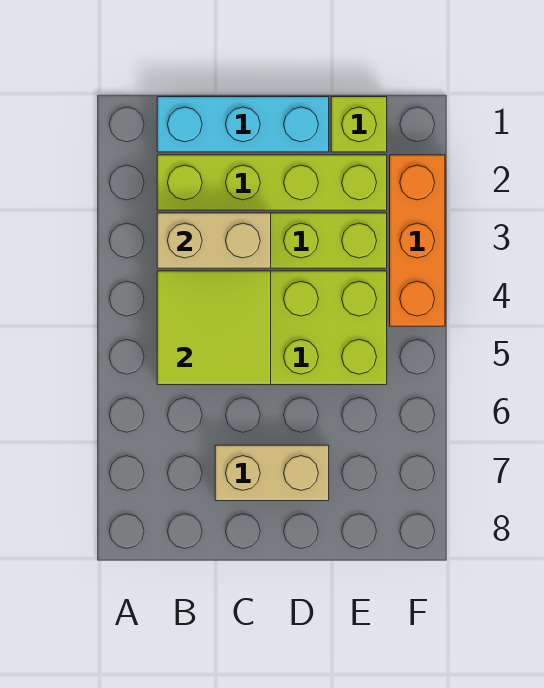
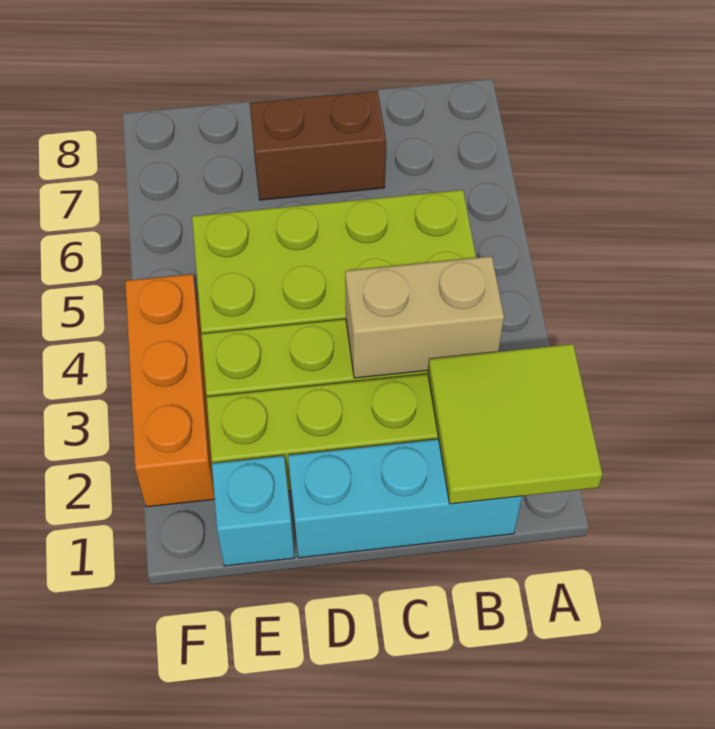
lime tile B4:C5 level 2 -> lime tile A1:B2 level 2
tan brick C7:D7 level 1 -> brown brick C7:D7 level 1
lime brick E1 level 1 -> cyan brick E1 level 1

